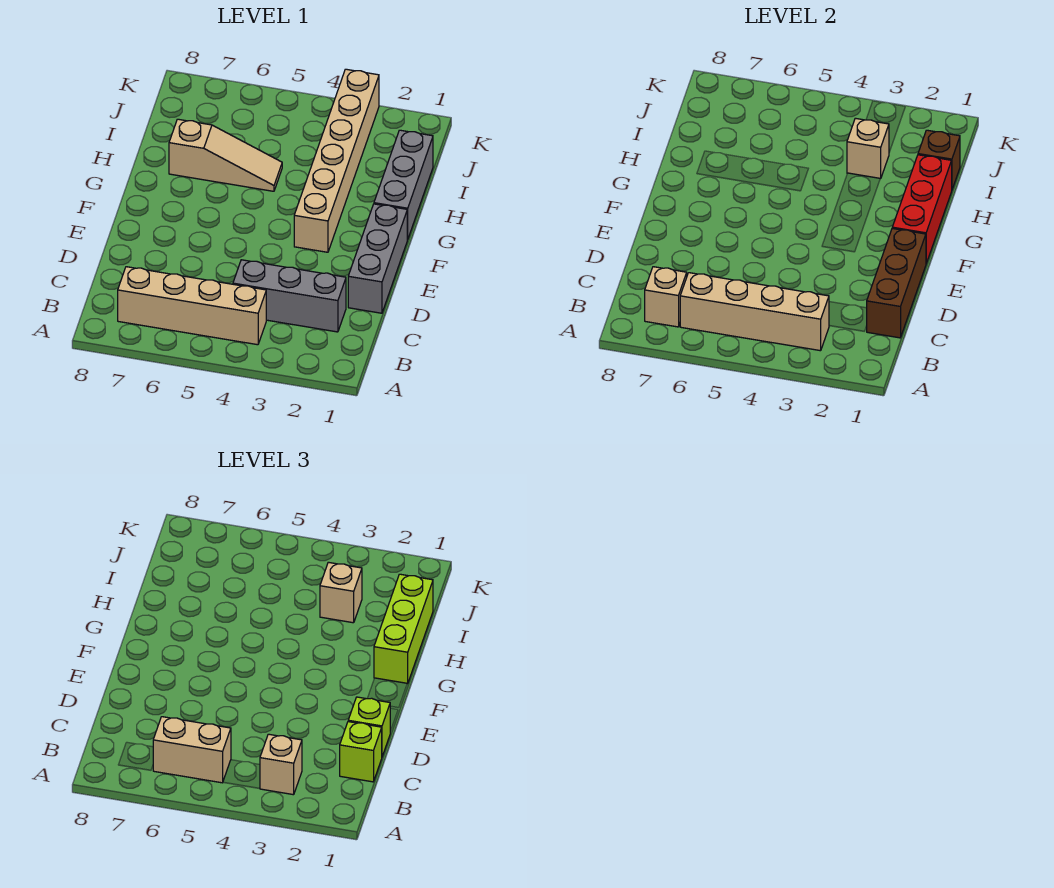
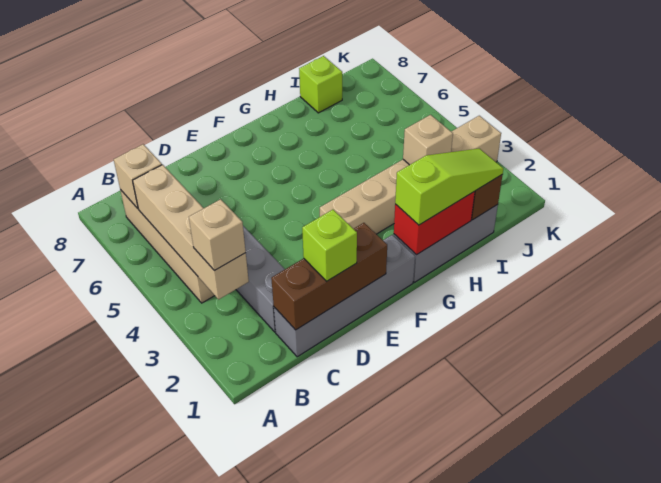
tan brick B5:B6 level 3 -> none
lime brick C1 level 3 -> lime brick I8 level 1
grey brick D1:F1 level 1 -> grey brick C1:F1 level 1
red brick F1:H1 level 2 -> red brick G1:H1 level 2
lime brick G1:I1 level 3 -> lime slope G1:I1 level 3 top G
tan slope H5:H7 level 1 top 7 -> none
tan brick I3 level 3 -> none

